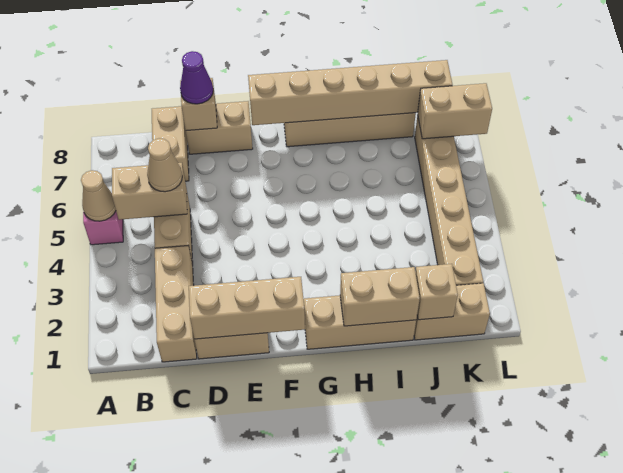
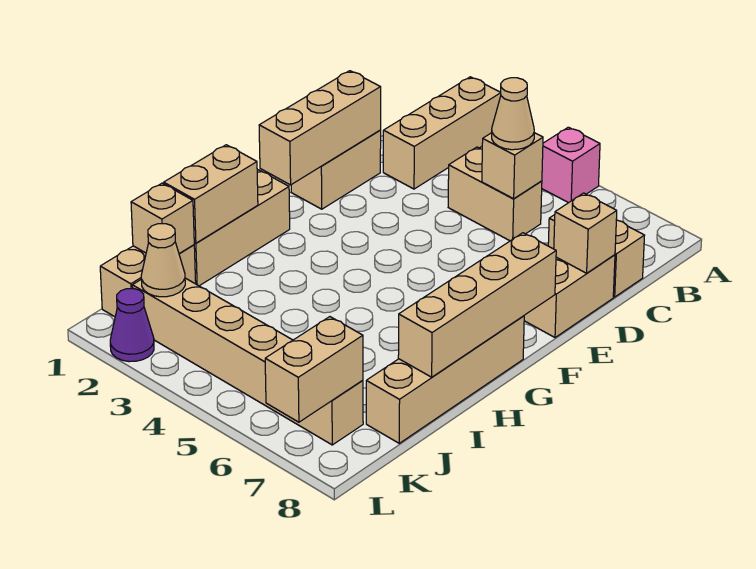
tan cone A5 level 2 -> tan cone K2 level 2
tan brick B5:C5 level 2 -> tan brick C5 level 2
tan brick C1:C3 level 1 -> tan brick A2:C2 level 1
purple cone D8 level 3 -> purple cone L2 level 1
tan brick F8:K8 level 2 -> tan brick F8:I8 level 2

